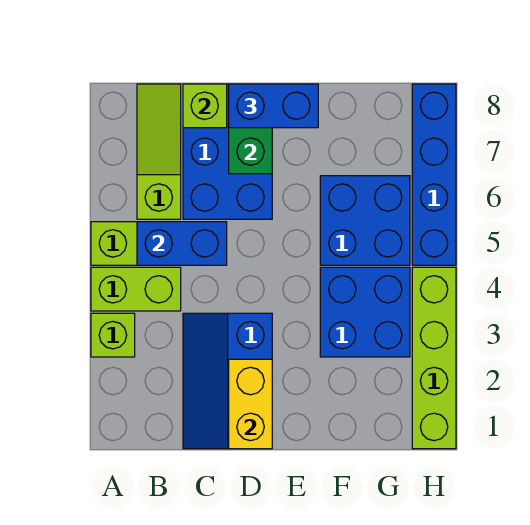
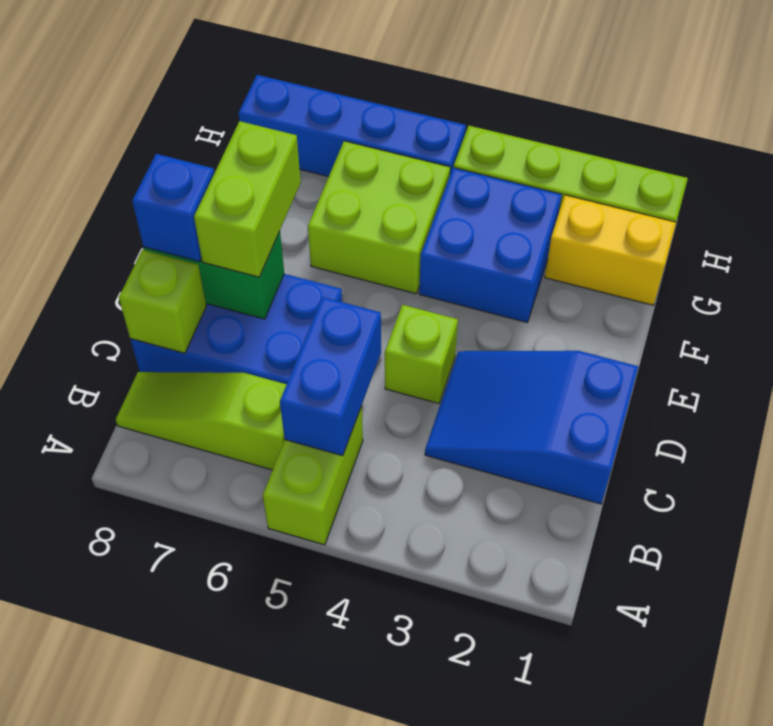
lime brick A3 level 1 -> lime brick D4 level 1
lime brick A4:B4 level 1 -> lime brick D7:E7 level 3
blue slope C1:D3 level 1 top D -> blue slope C1:D3 level 1 top 1
yellow brick D1:D2 level 2 -> yellow brick G1:G2 level 1
blue brick D8:E8 level 3 -> blue brick D8 level 3
blue brick F5:G6 level 1 -> lime brick F5:G6 level 1

